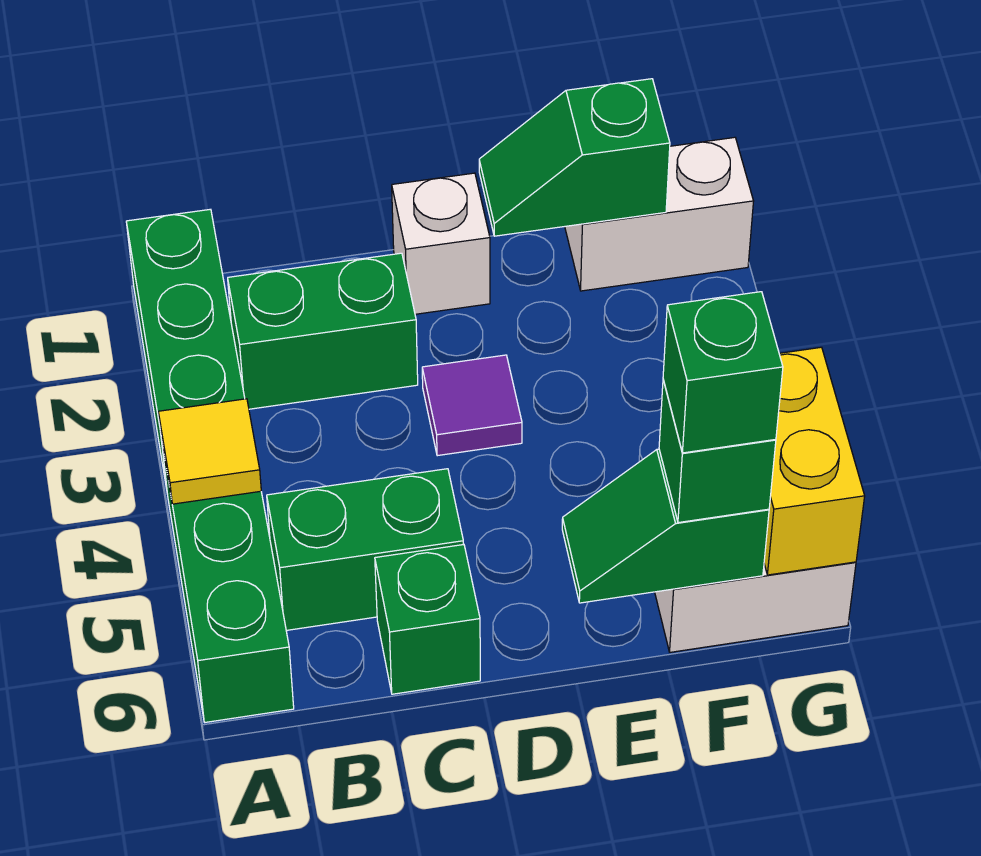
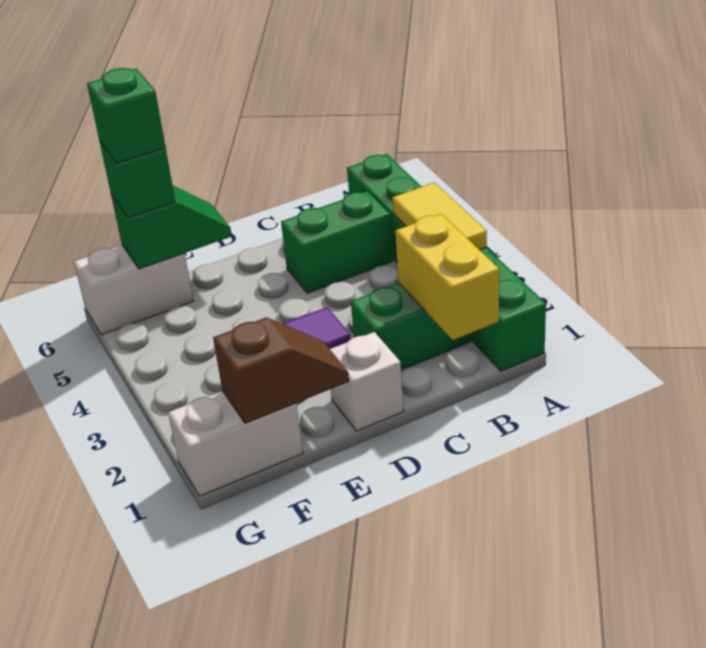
yellow tile A4 level 2 -> yellow tile A3:A4 level 2
green brick C6 level 1 -> none
green slope E1:F1 level 2 top F -> brown slope E1:F1 level 2 top F
yellow brick G5:G6 level 2 -> yellow brick B1:B2 level 2

